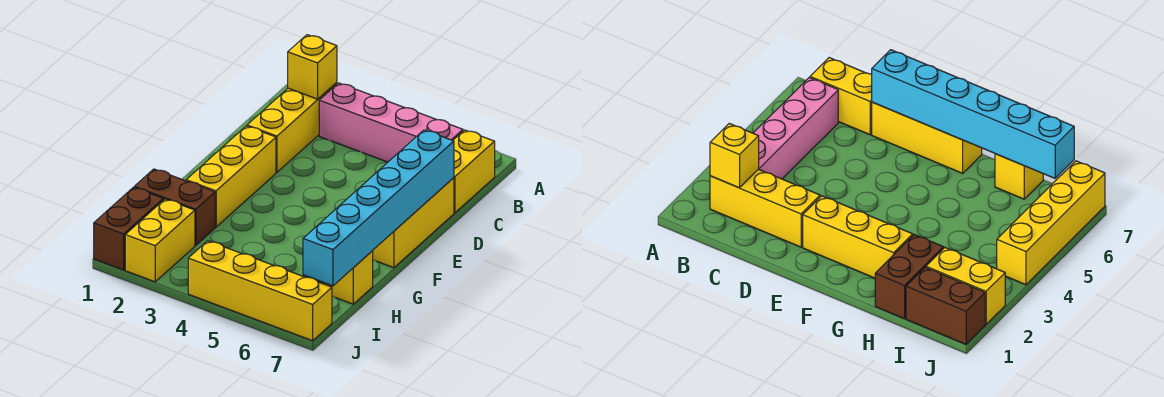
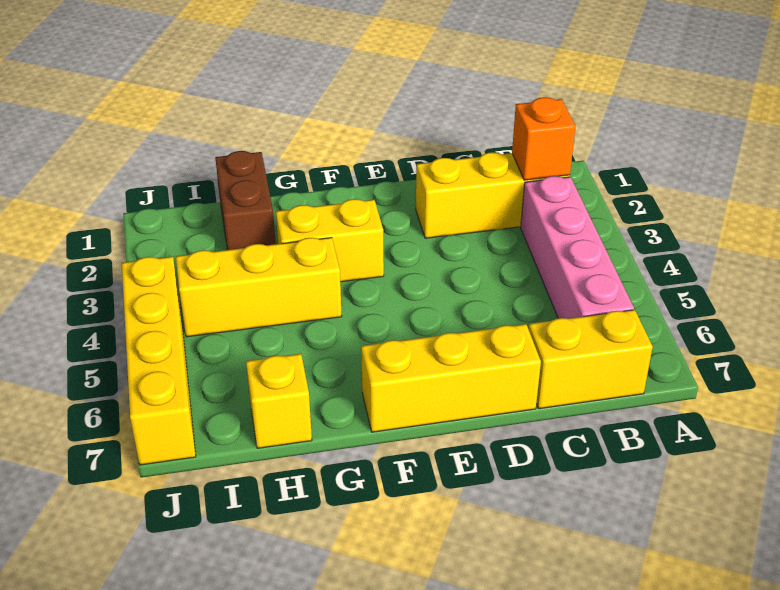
yellow brick B2 level 2 -> orange brick B2 level 2
cyan brick D7:I7 level 2 -> none
yellow brick E2:G2 level 1 -> yellow brick G4:I4 level 1
brown brick I1:J1 level 1 -> none
yellow brick I2:J2 level 1 -> yellow brick F3:G3 level 1

